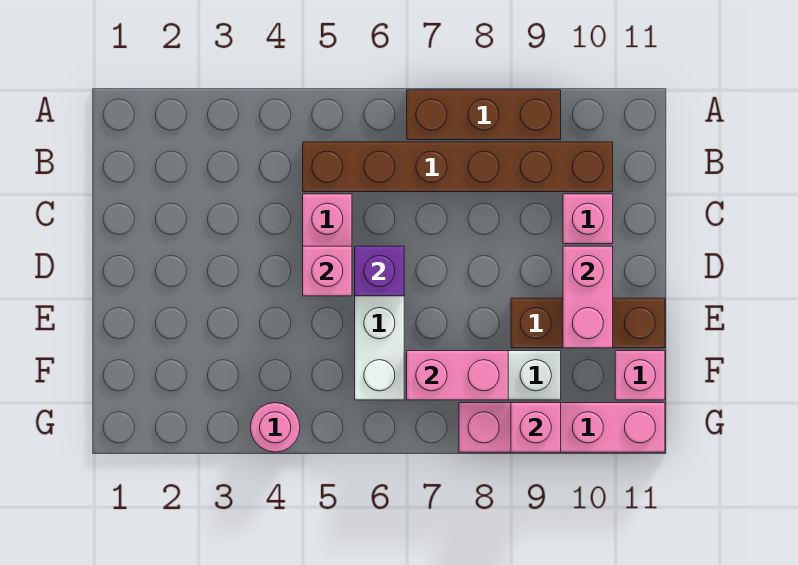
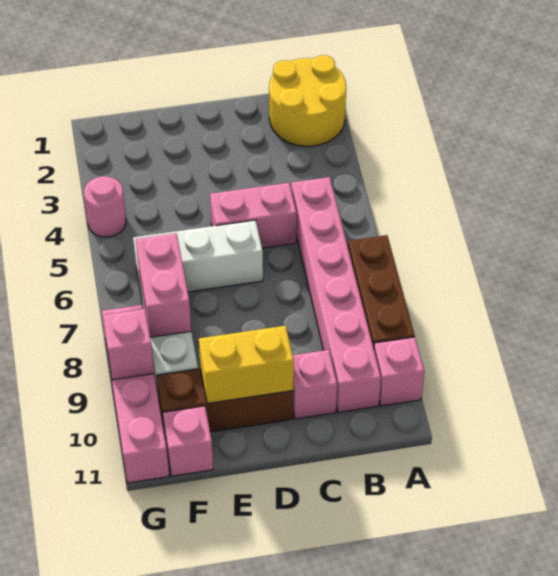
none -> yellow round brick A1:B2 level 1
brown brick B5:B10 level 1 -> pink brick B5:B10 level 1
pink brick D5 level 2 -> pink brick A10 level 1
purple brick D6 level 2 -> none
pink brick D10:E10 level 2 -> yellow brick D10:E10 level 2
brown brick E9:E11 level 1 -> brown brick D10:F10 level 1

